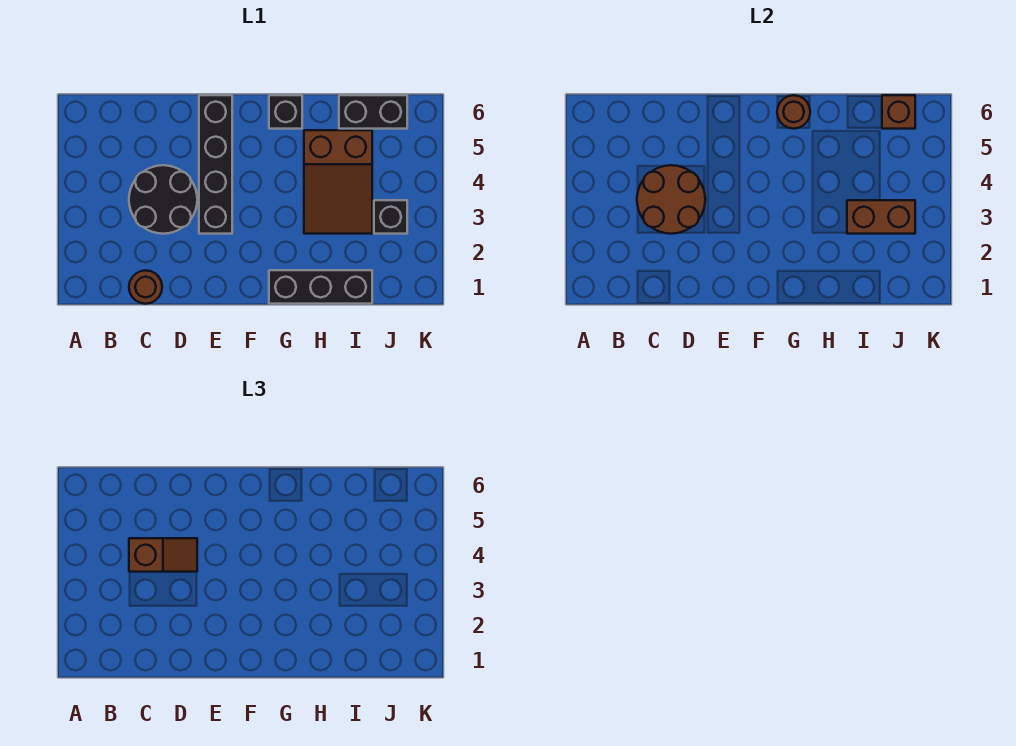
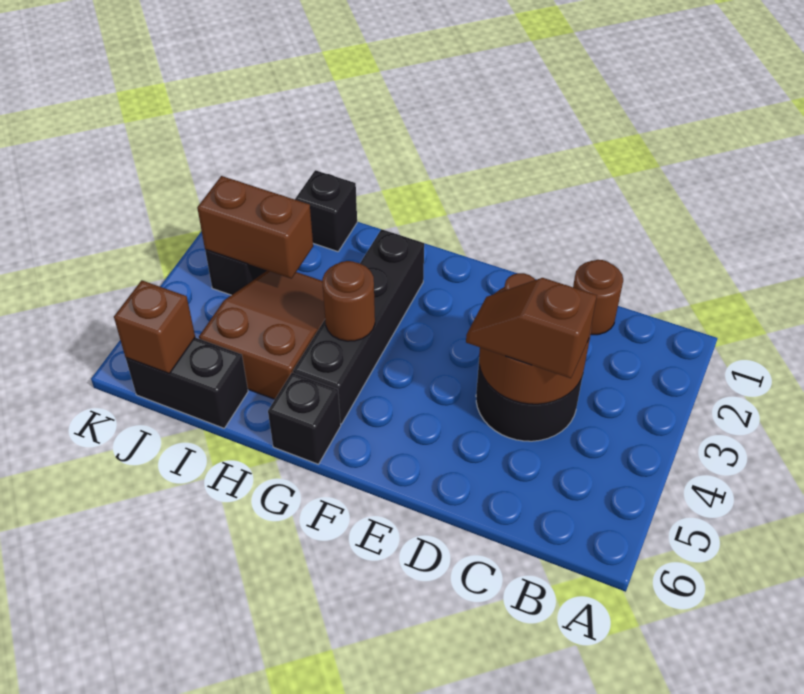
black brick E3:E6 level 1 -> black brick G2:G5 level 1
black brick G1:I1 level 1 -> black brick I1 level 1
brown round brick G6 level 2 -> brown round brick G4 level 2

